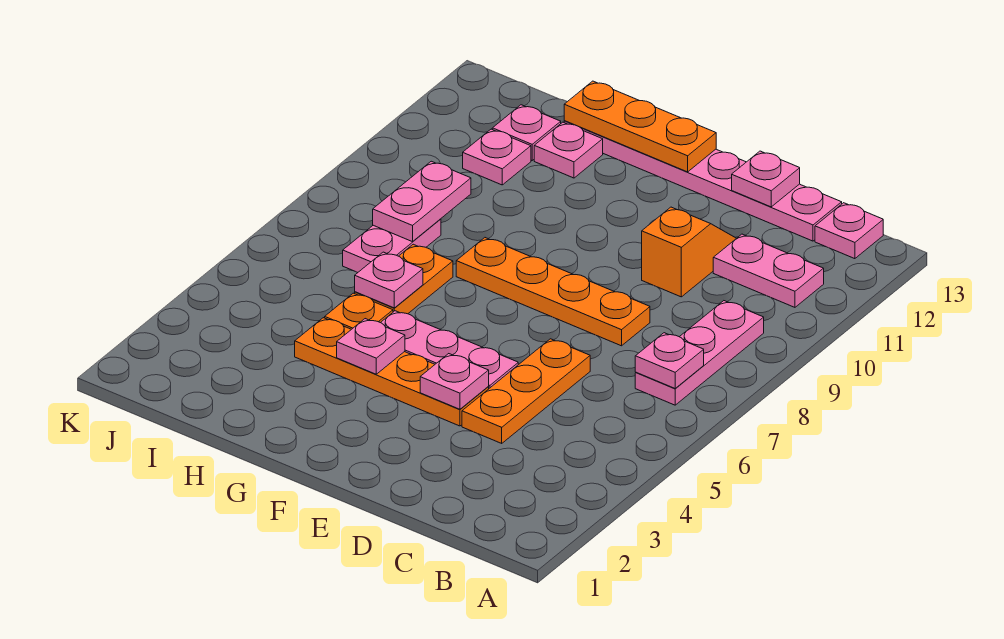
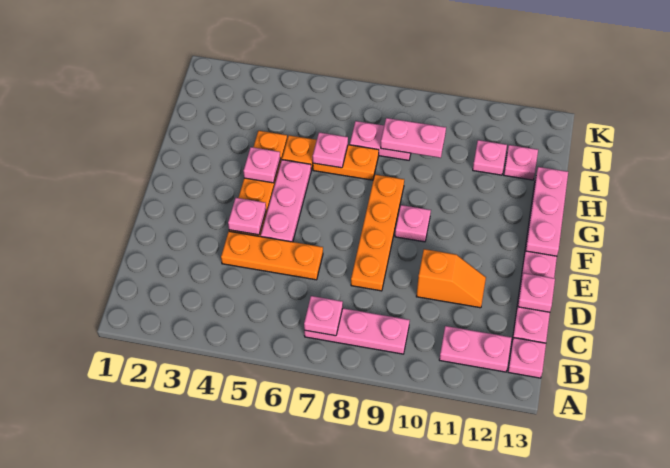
pink plate B11:C11 level 1 -> pink plate B11:B12 level 1
orange plate F13:H13 level 2 -> pink plate F13:H13 level 2
pink plate H12 level 1 -> pink plate F9 level 1

